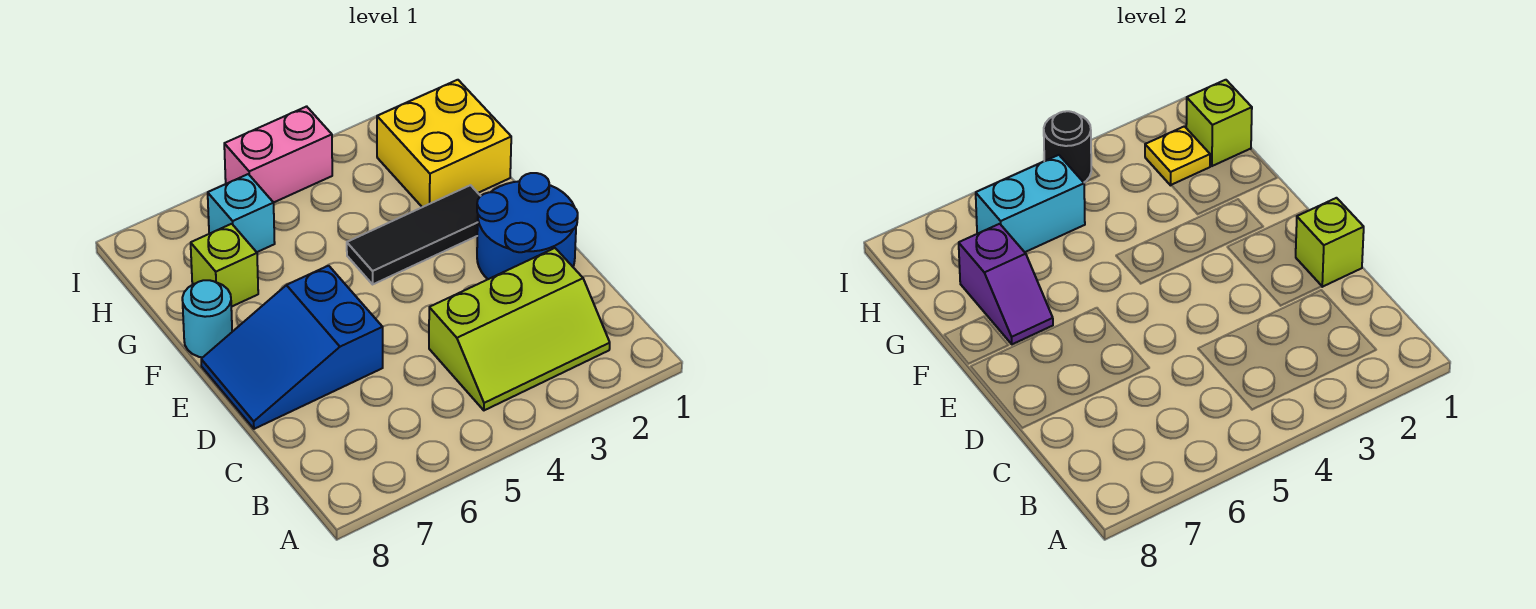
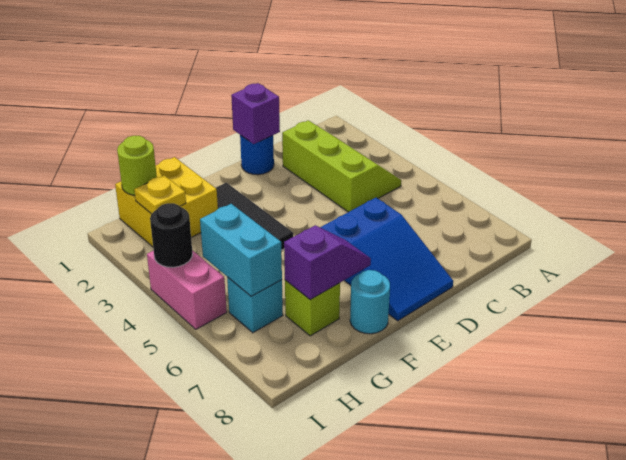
blue round brick D1:E2 level 1 -> blue round brick D1 level 1
lime brick D1 level 2 -> purple brick D1 level 2
lime brick H1 level 2 -> lime round brick H1 level 2

